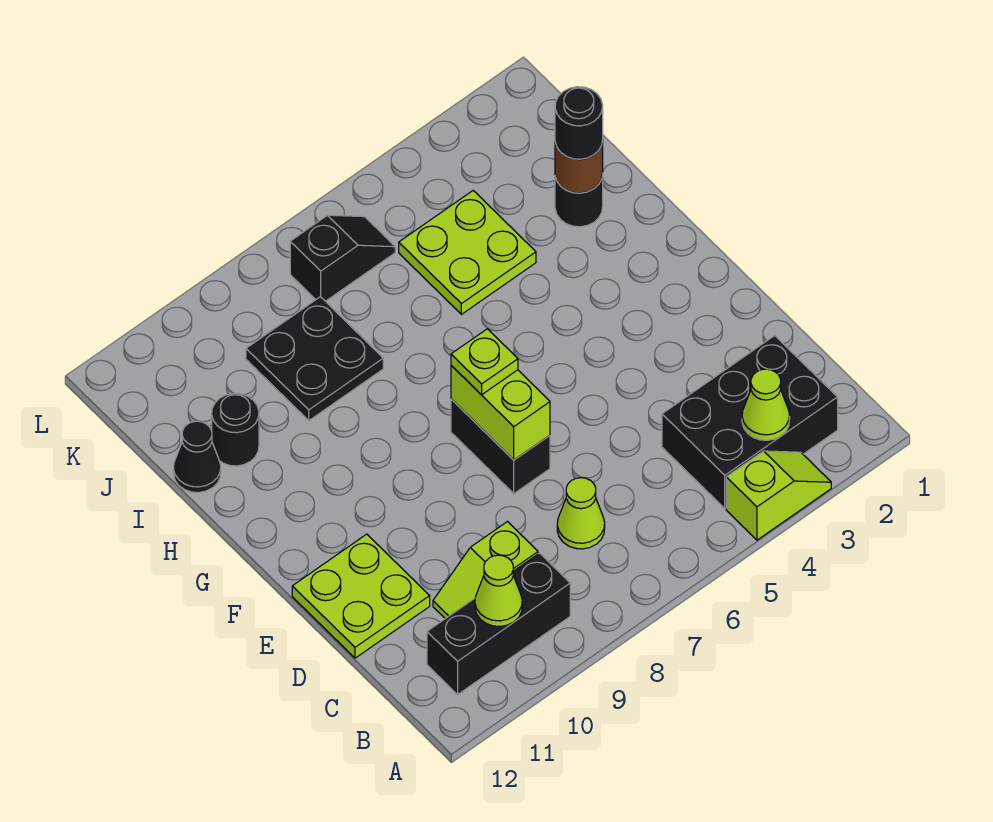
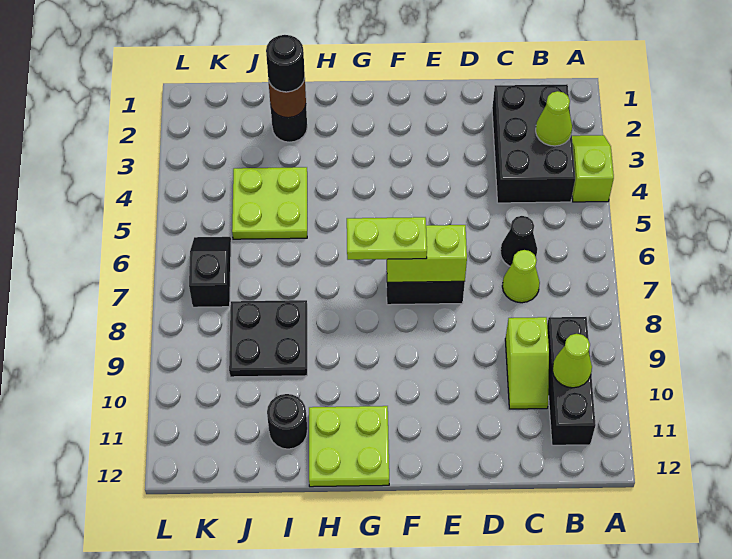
lime plate D11:E12 level 1 -> lime plate G11:H12 level 1
lime plate F7 level 3 -> lime plate F7:G7 level 3
black cone I12 level 1 -> black cone C6 level 1

